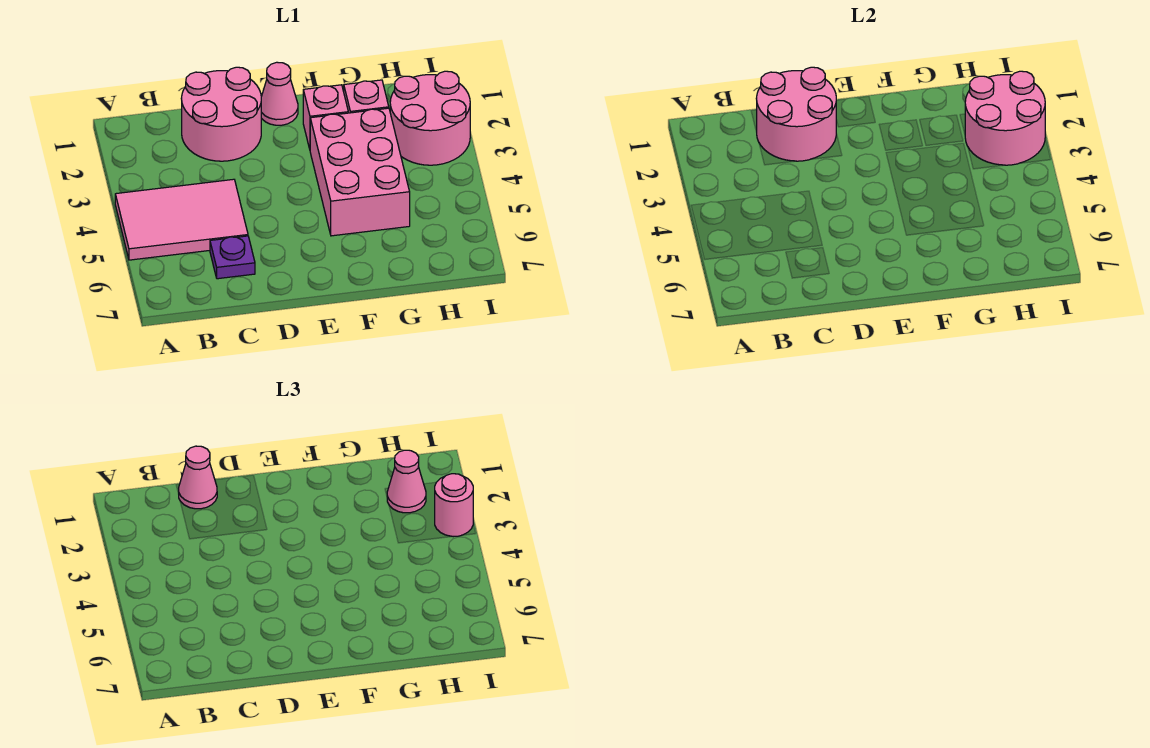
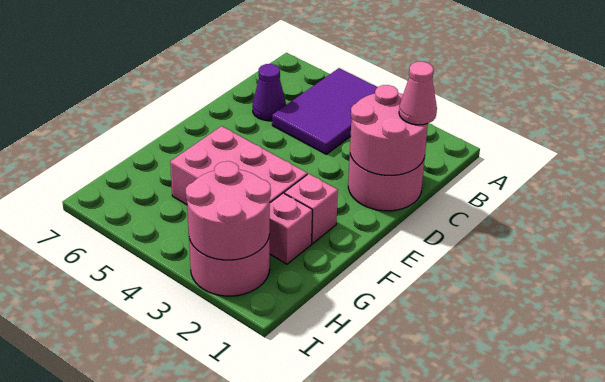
pink tile A4:C5 level 1 -> purple tile A4:C5 level 1
purple plate C6 level 1 -> purple cone C6 level 1
pink cone E1 level 1 -> none
pink cone H2 level 3 -> none
pink round brick I3 level 3 -> none

